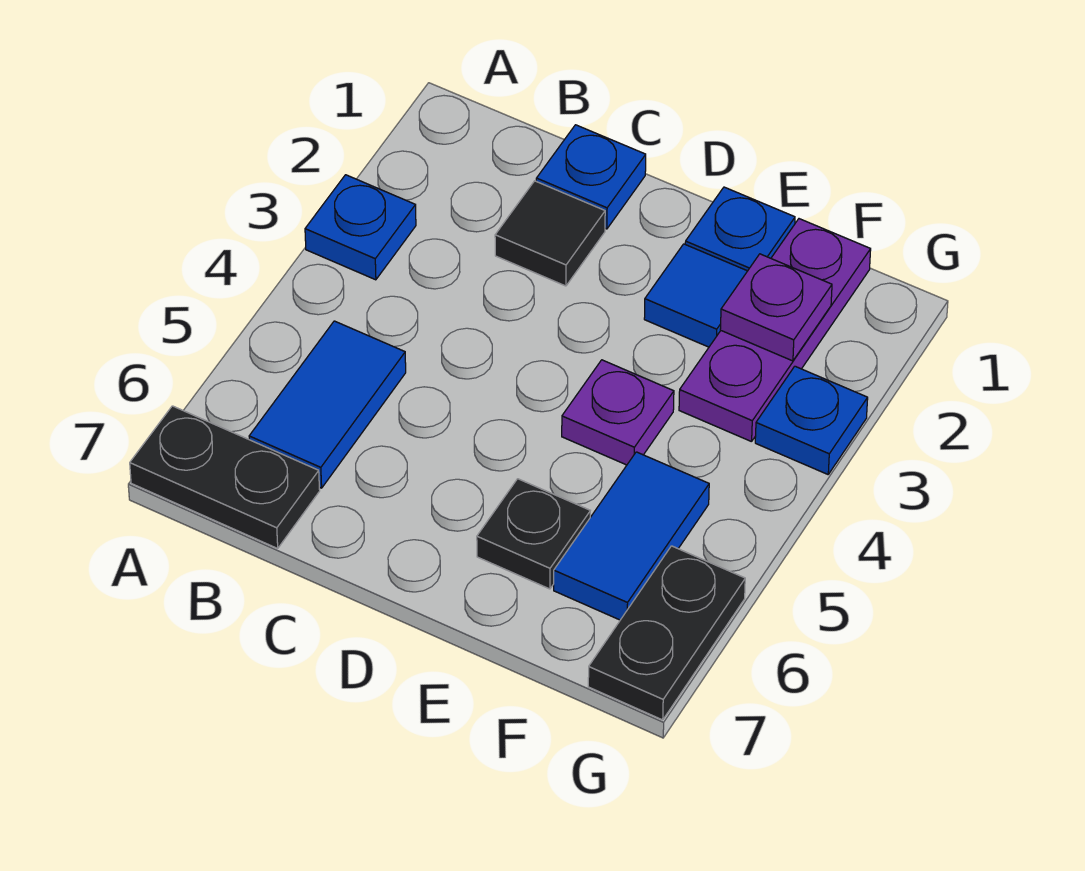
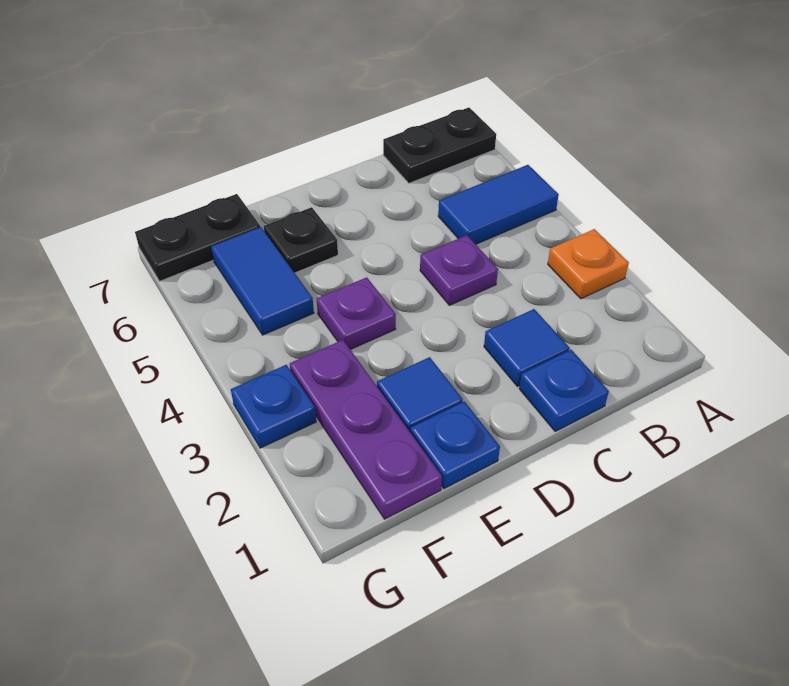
blue plate A3 level 1 -> orange plate A3 level 1
blue tile B5:B6 level 1 -> blue tile A5:B5 level 1
black tile C2 level 1 -> blue tile C2 level 1
purple plate F2 level 2 -> purple plate C4 level 1
black plate G6:G7 level 1 -> black plate F7:G7 level 1

